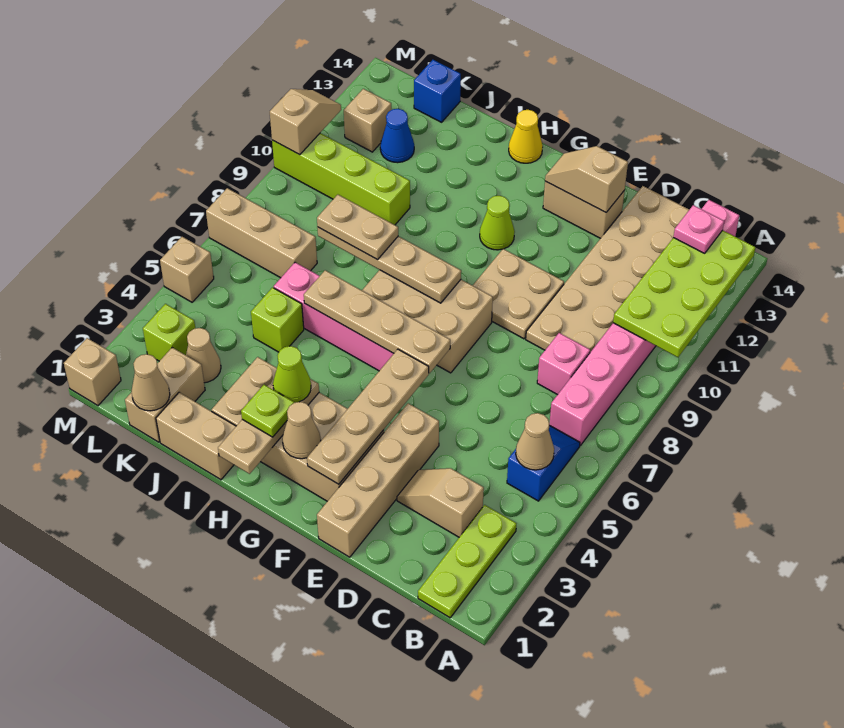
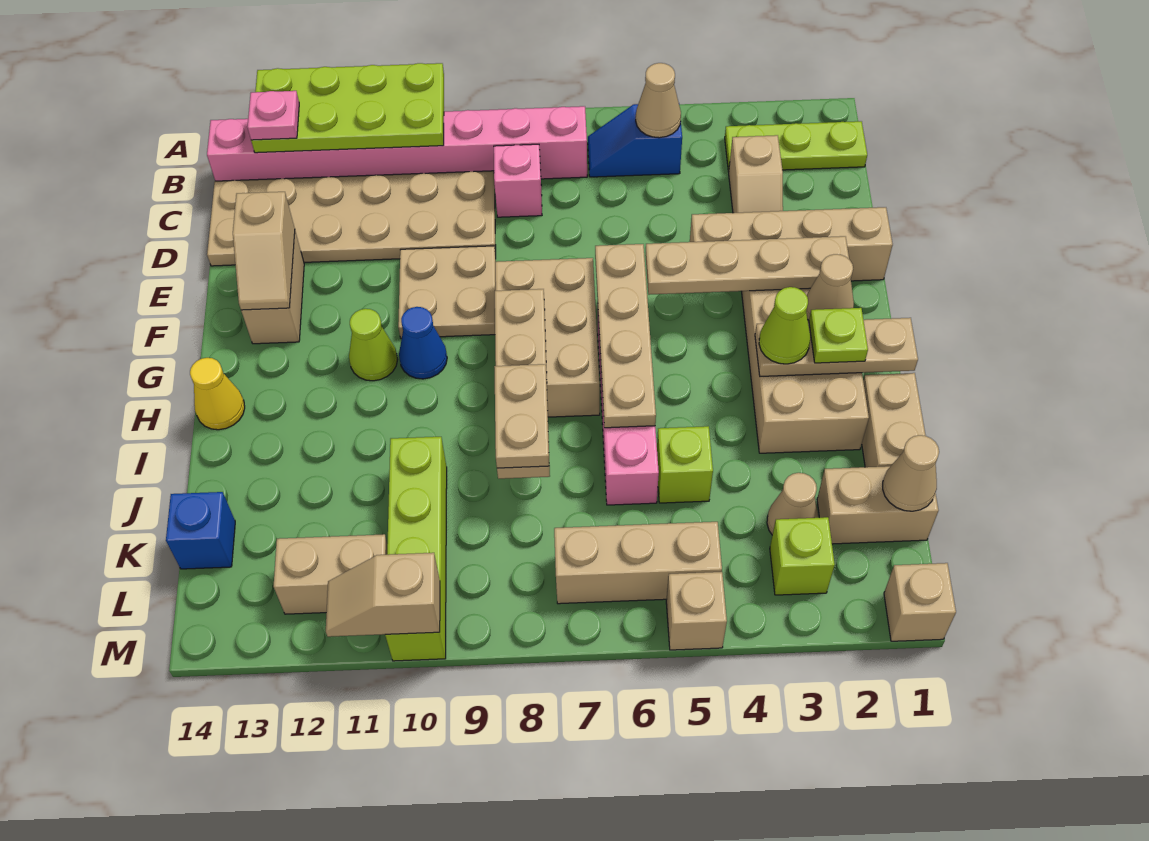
tan brick K7:M7 level 1 -> tan brick L5:L7 level 1
blue cone K12 level 1 -> blue cone G10 level 1
tan brick L12 level 1 -> tan brick L11:L12 level 1

